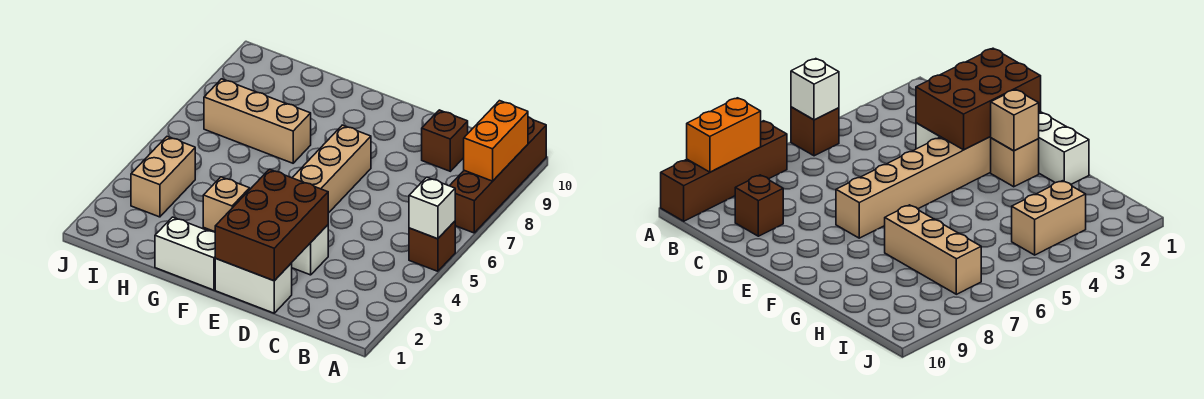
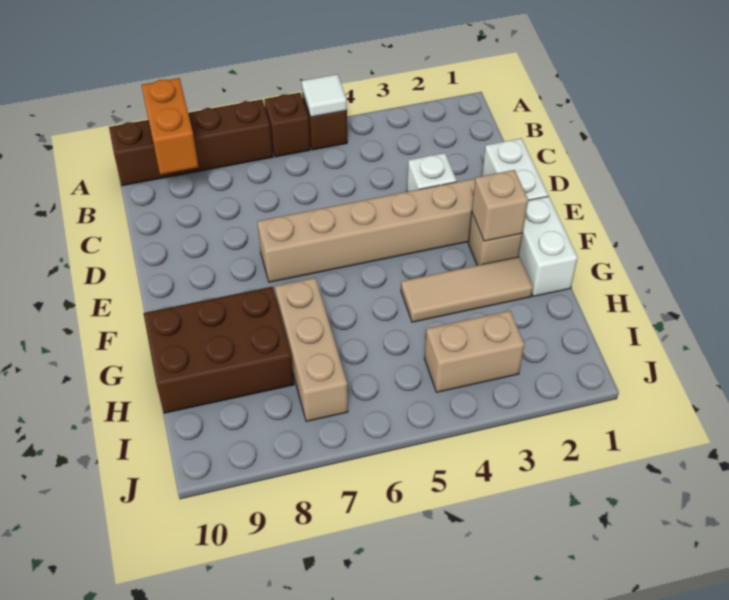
white brick A5 level 2 -> white tile A5 level 2
orange brick A8:A9 level 2 -> orange brick A9:B9 level 2
brown brick C9 level 1 -> brown brick A6 level 1
brown brick D1:E3 level 2 -> brown brick G8:H10 level 1
none -> tan tile G2:G4 level 1

